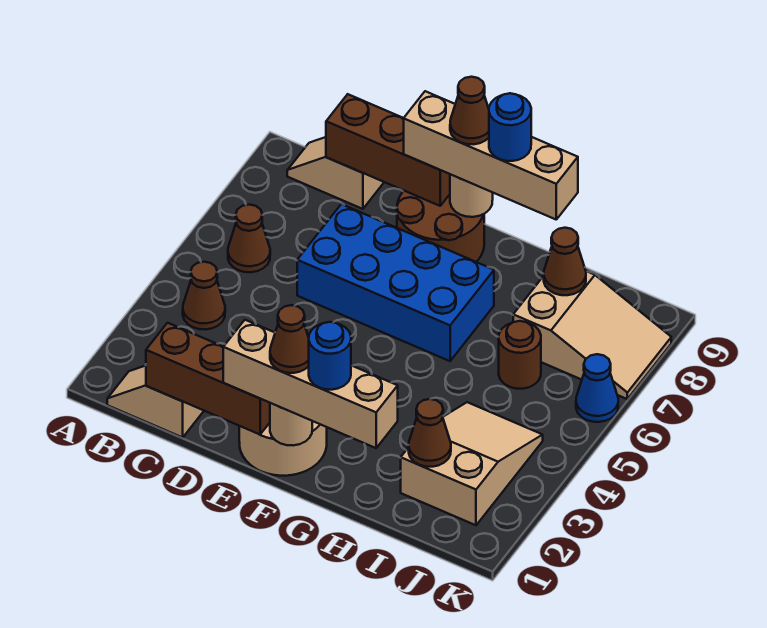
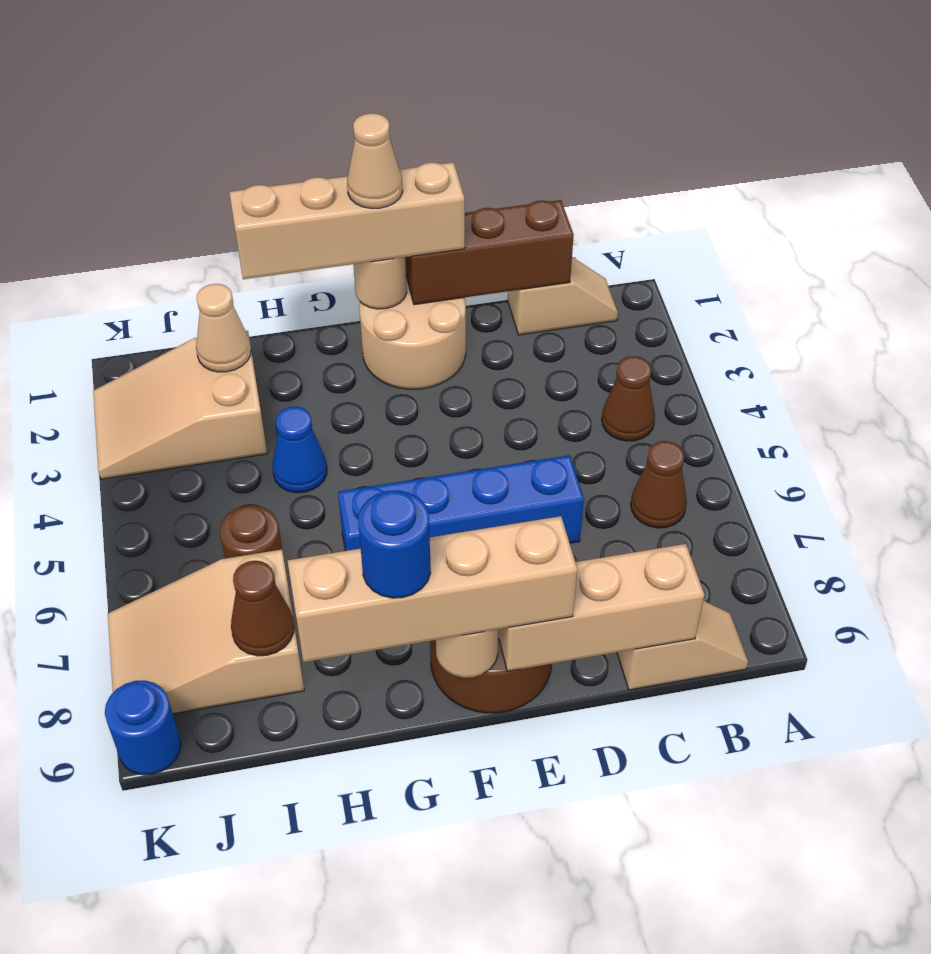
brown brick C9:E9 level 2 -> tan brick C9:E9 level 2
blue brick D6:G7 level 1 -> blue brick D6:G6 level 1
brown cone F1 level 4 -> tan cone F1 level 4
brown cone F9 level 4 -> none
blue round brick G1 level 4 -> blue round brick K9 level 1
tan slope I2:J4 level 1 top 2 -> tan slope I2:K3 level 1 top I
brown cone I2 level 2 -> tan cone I2 level 2
blue cone K6 level 1 -> blue cone H4 level 1

